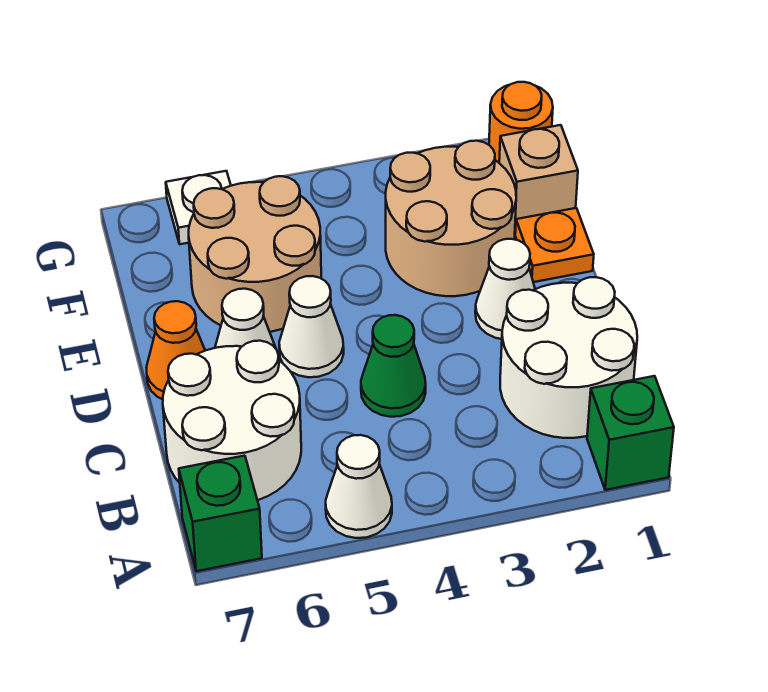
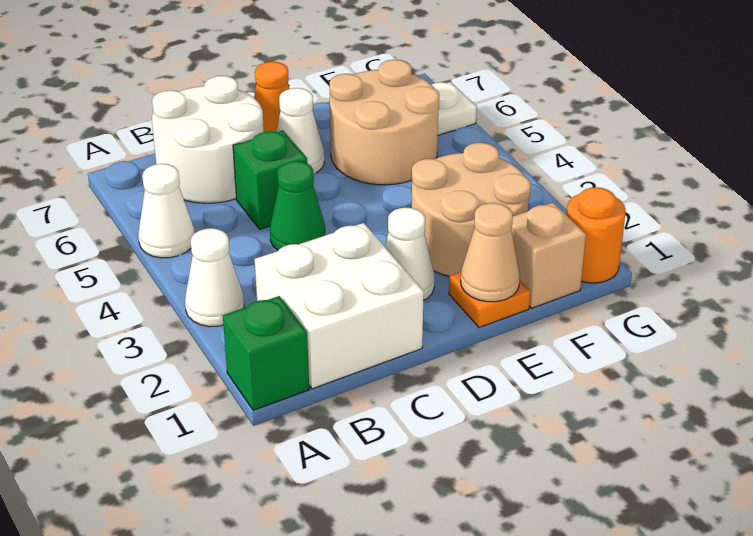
green brick A7 level 1 -> green brick C5 level 1
white round brick B1:C2 level 1 -> white brick B1:C2 level 1
white cone D5 level 1 -> white cone A3 level 1
none -> tan cone E1 level 2

